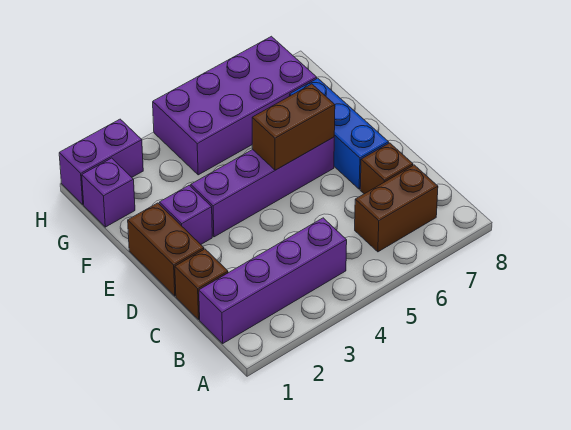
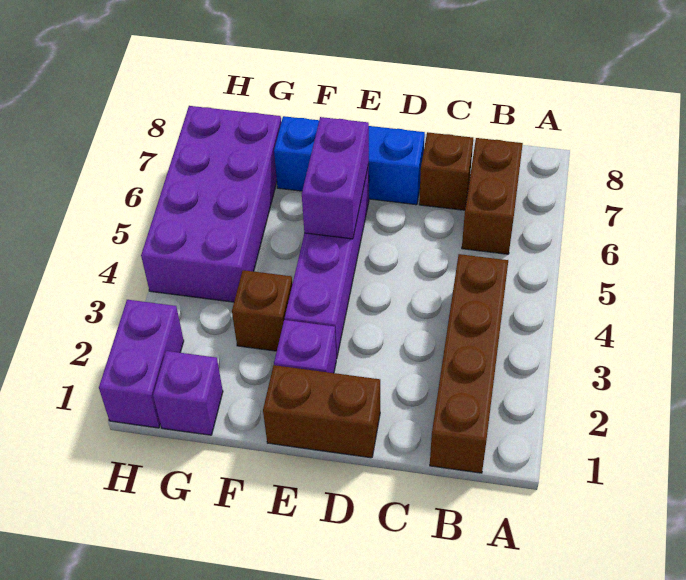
purple brick B1:B4 level 1 -> brown brick B1:B4 level 1
brown brick C1 level 1 -> brown brick F3 level 1
brown brick E5:E6 level 2 -> purple brick E5:E6 level 2

